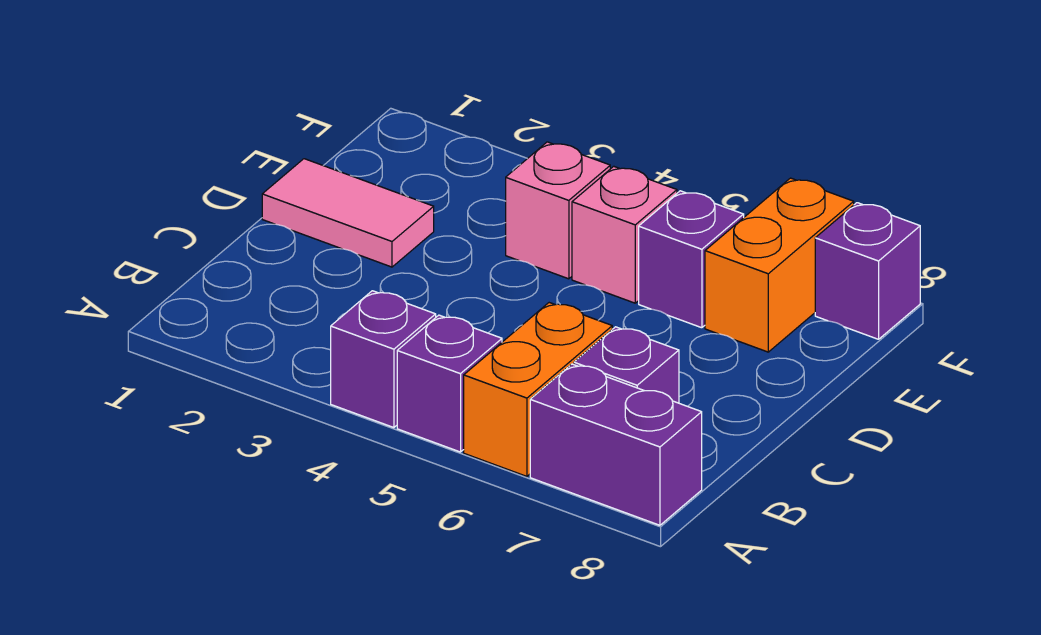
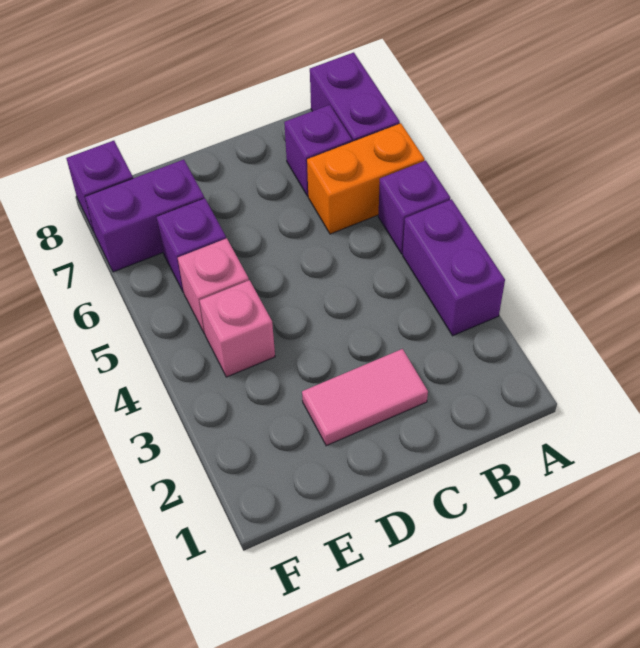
purple brick A4 level 1 -> purple brick A3:A4 level 1
pink tile D1:D2 level 1 -> pink tile C2:D2 level 1
orange brick E7:F7 level 1 -> purple brick E7:F7 level 1

